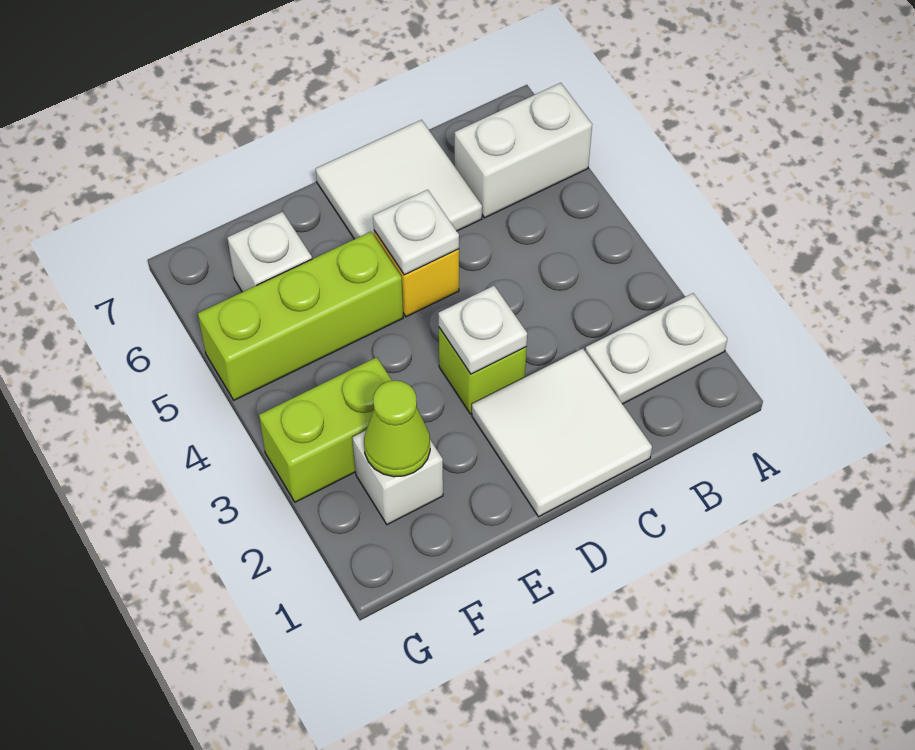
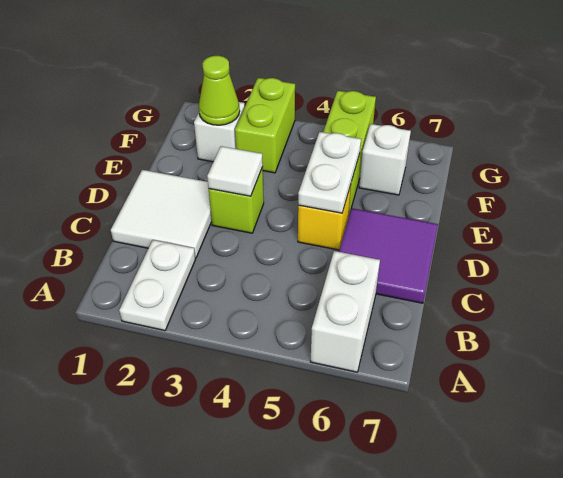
white tile C6:D7 level 1 -> purple tile C6:D7 level 1
white plate D3 level 2 -> white tile D3 level 2
white plate D5 level 2 -> white plate D5:E5 level 2

